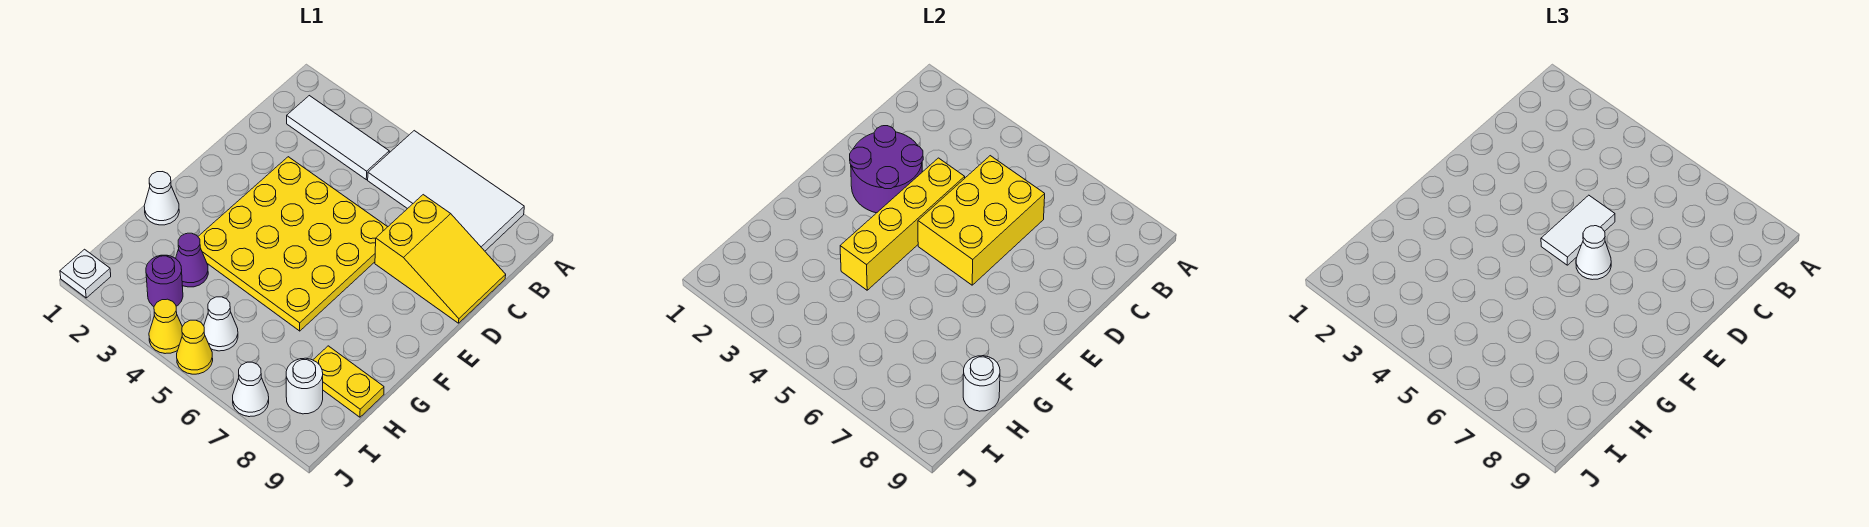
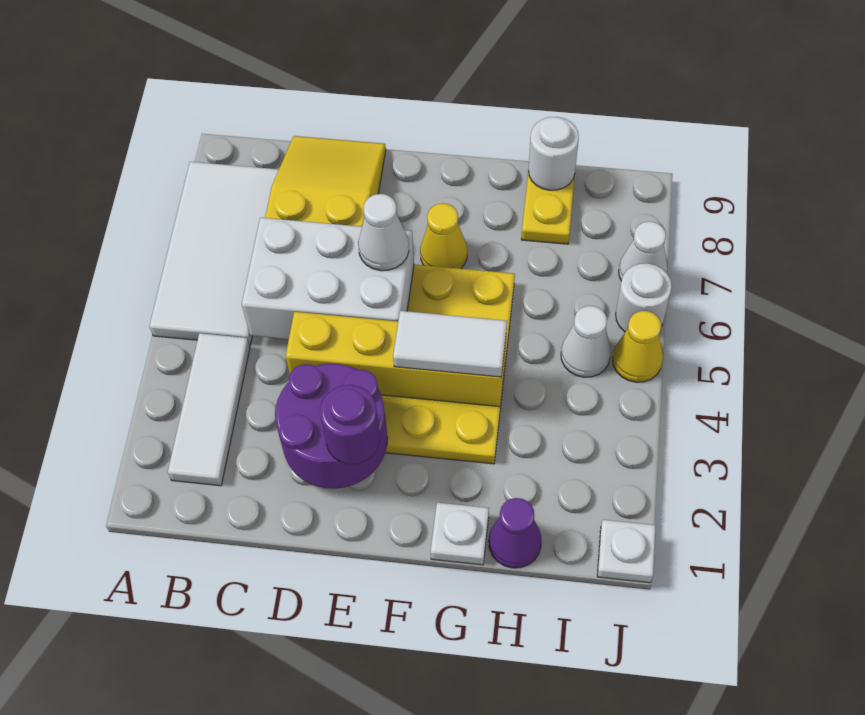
yellow brick C5:E6 level 2 -> white brick C5:E6 level 2
white tile D5:E5 level 3 -> white tile F4:G4 level 3
white cone G1 level 1 -> white plate G1 level 1
purple cone H3 level 1 -> purple cone H1 level 1
purple round brick I3 level 1 -> purple round brick E2 level 3
white round brick I8 level 1 -> white round brick J6 level 1
yellow cone J4 level 1 -> yellow cone F7 level 1

